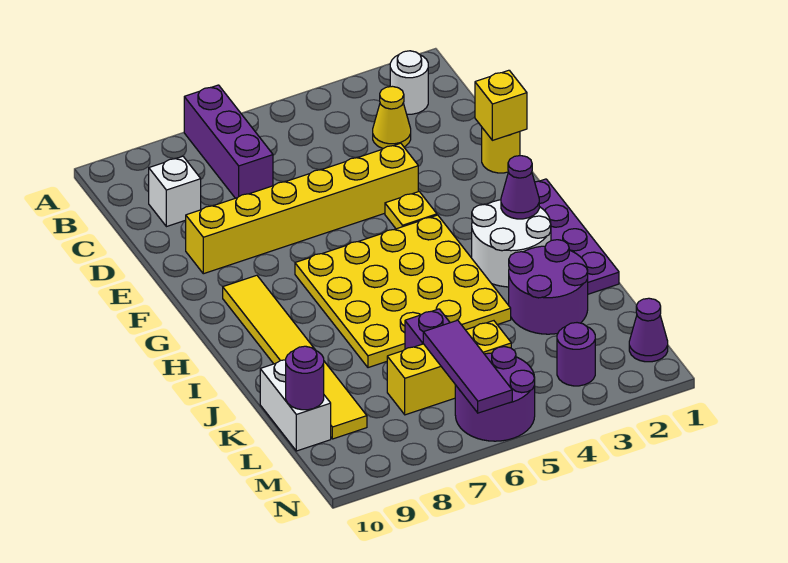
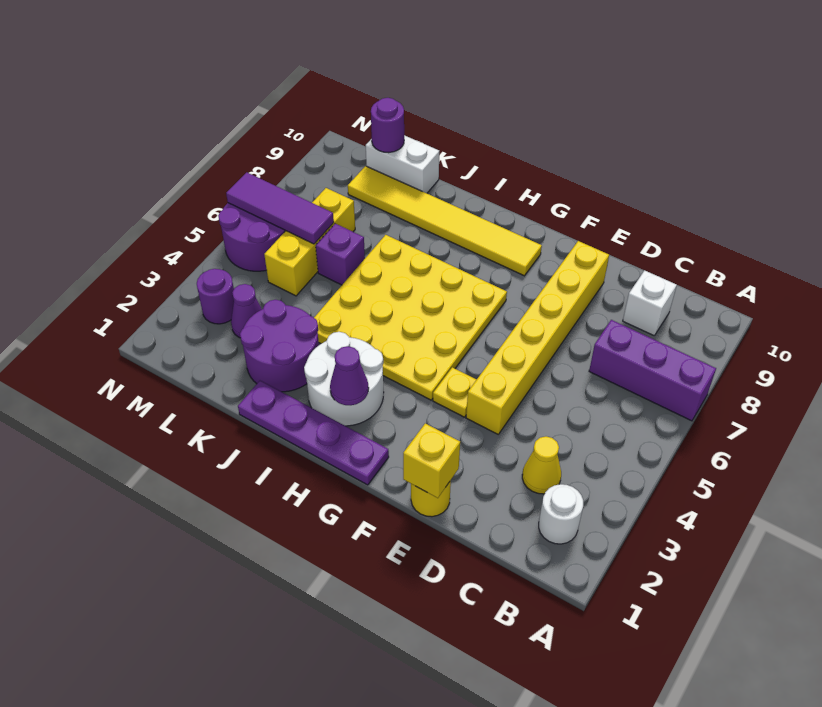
purple cone M1 level 1 -> purple cone L3 level 1

